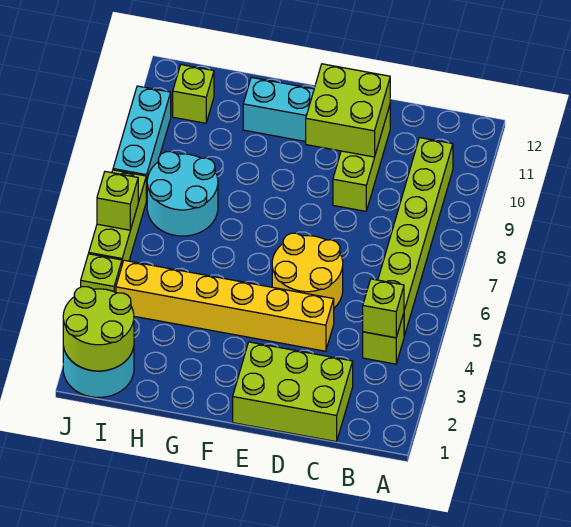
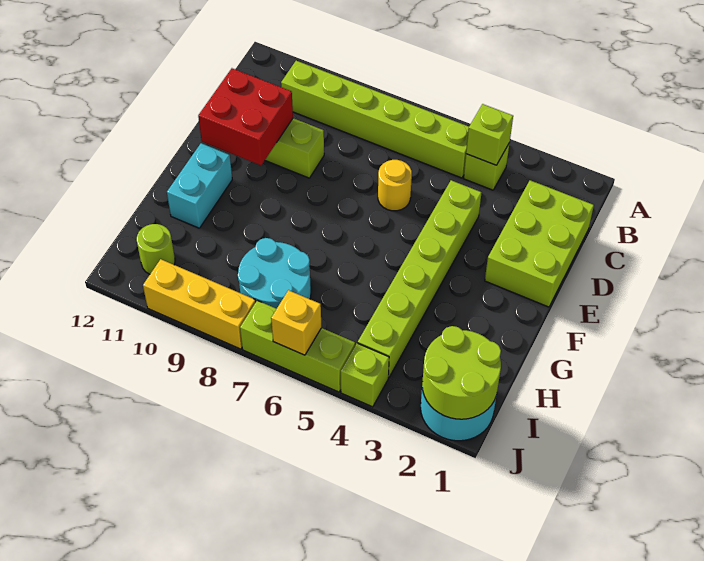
yellow brick D4:I4 level 1 -> lime brick D4:I4 level 1
yellow round brick D5:E6 level 1 -> yellow round brick D6 level 1
lime brick D10:E11 level 2 -> red brick D10:E11 level 2
lime brick I11 level 1 -> lime round brick I11 level 1
lime brick J6 level 2 -> yellow brick J6 level 2
cyan brick J8:J10 level 1 -> yellow brick J8:J10 level 1

